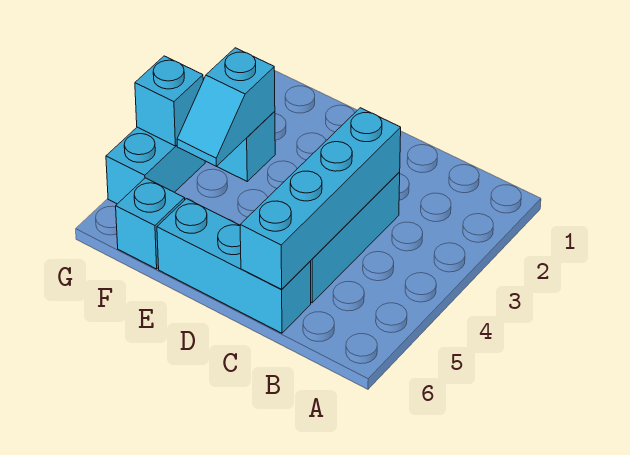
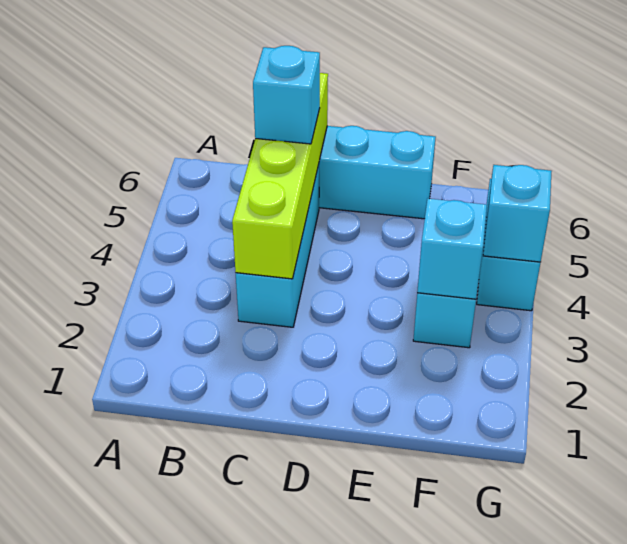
cyan brick C3:C6 level 2 -> lime brick C3:C6 level 2
cyan brick F6 level 1 -> cyan brick C5 level 3

